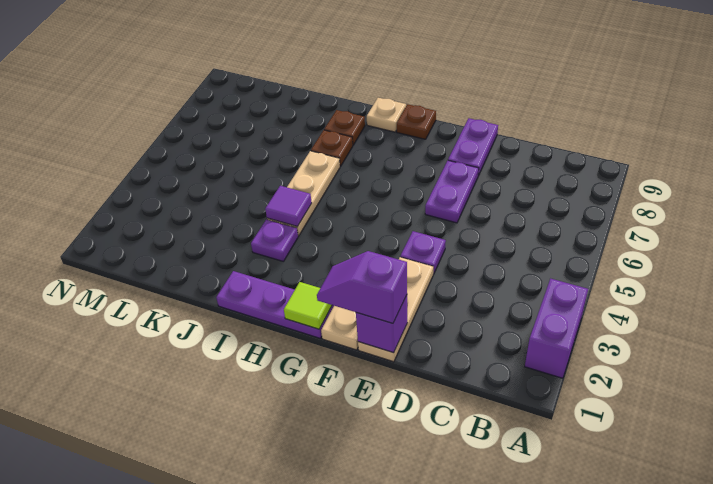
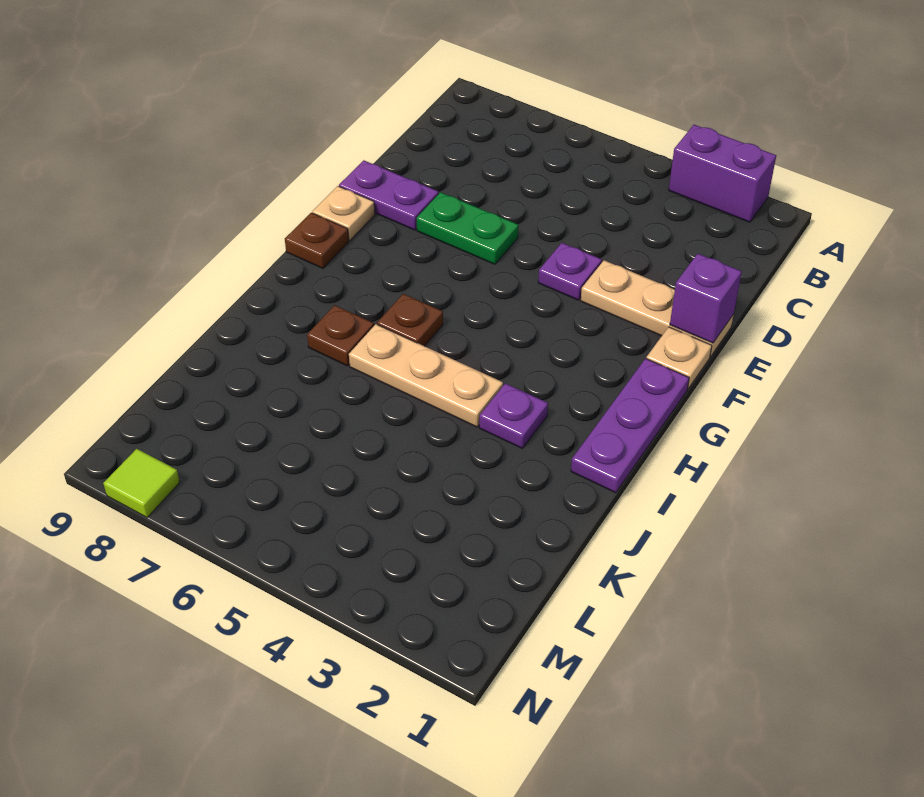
purple slope E1:F1 level 3 top E -> none
purple plate E6:E7 level 1 -> green plate E6:E7 level 1
lime tile G1 level 2 -> lime tile N8 level 1
tan plate H9 level 1 -> tan plate F9 level 1
purple tile I4 level 2 -> none
brown plate I8 level 1 -> brown plate H6 level 1

